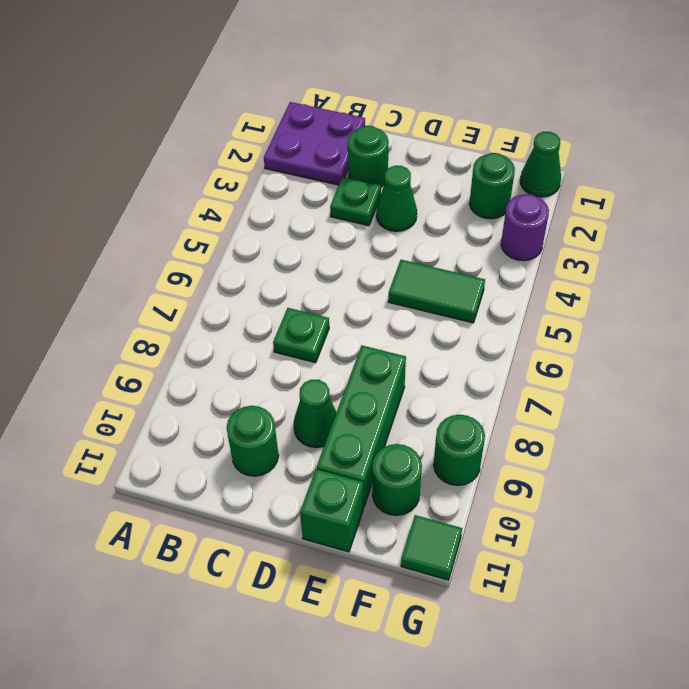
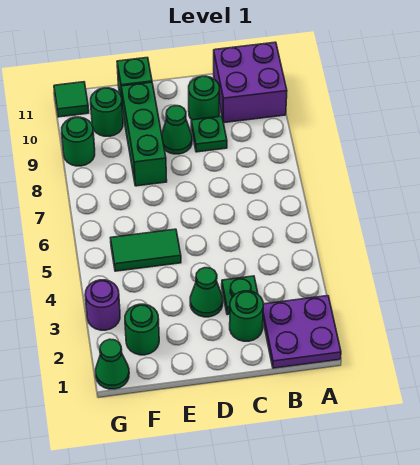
none -> purple brick A10:B11 level 1
green plate C7 level 1 -> green plate C9 level 1

